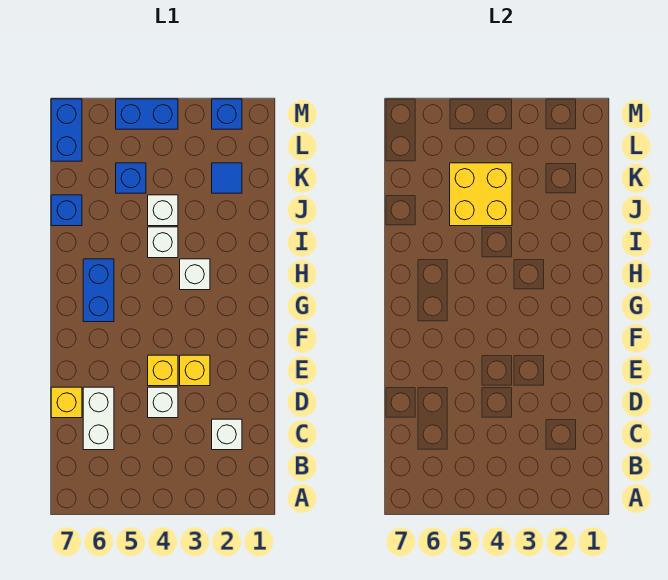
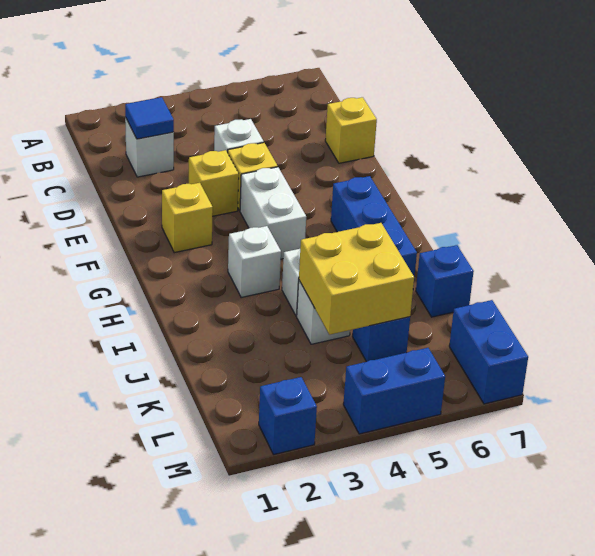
white brick C6:D6 level 1 -> white brick F4:G4 level 1
none -> yellow brick F2 level 1
blue brick G6:H6 level 1 -> blue brick G6:I6 level 1
blue tile K2 level 1 -> blue tile C2 level 2

